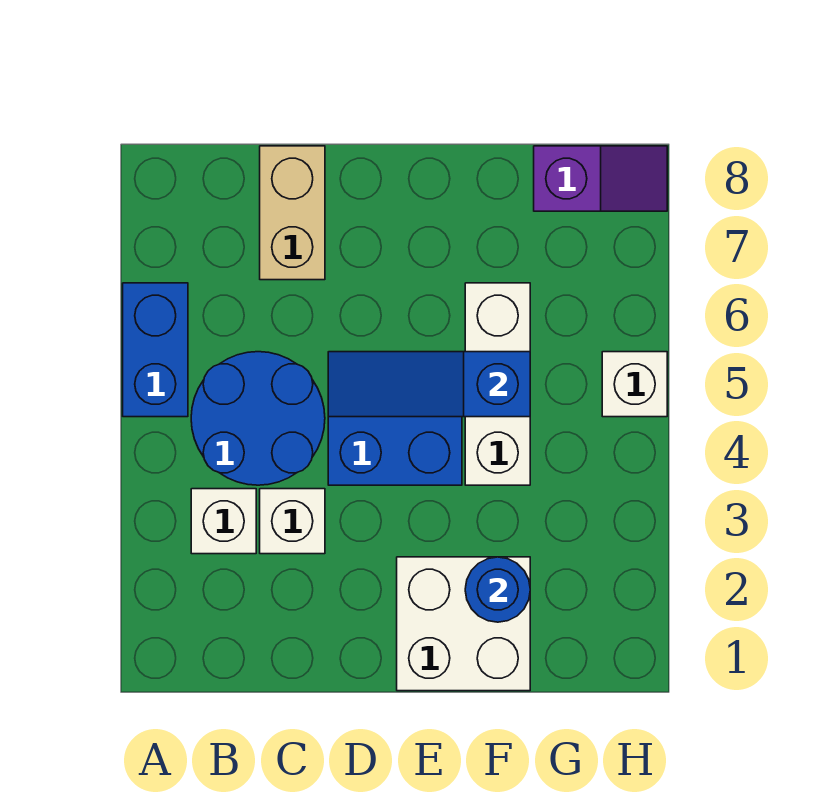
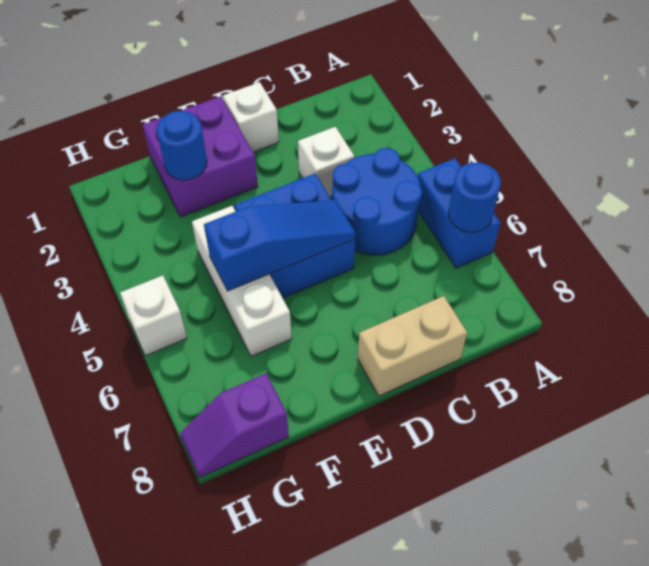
none -> blue round brick A6 level 2
white brick B3 level 1 -> white brick D1 level 1
tan brick C7:C8 level 1 -> tan brick C8:D8 level 1
white brick E1:F2 level 1 -> purple brick E1:F2 level 1

